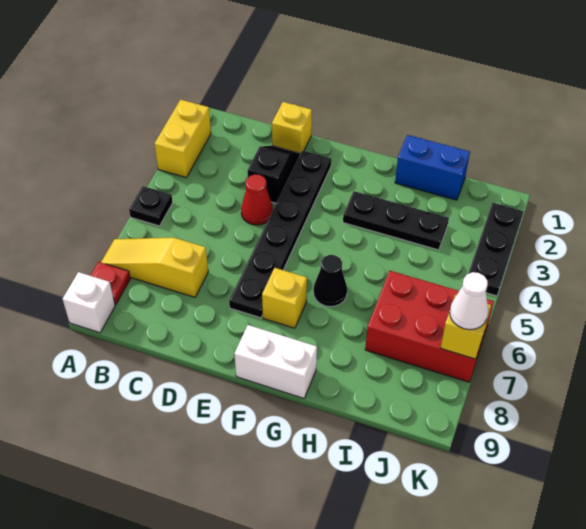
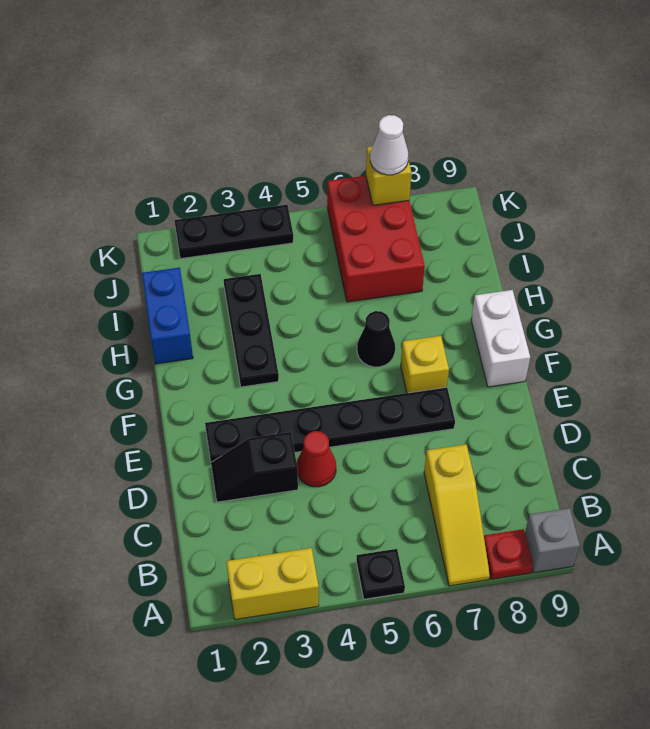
white brick A9 level 1 -> grey brick A9 level 1
yellow brick D1 level 1 -> none

